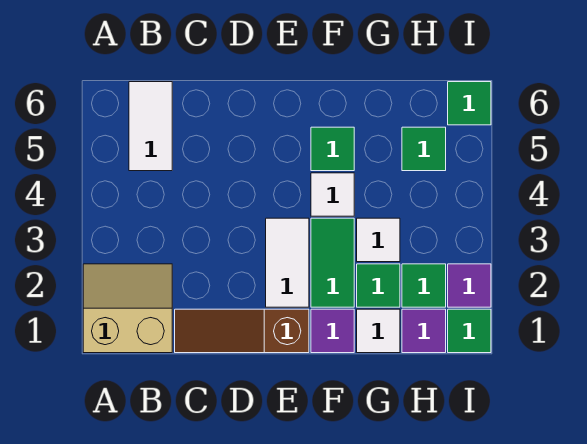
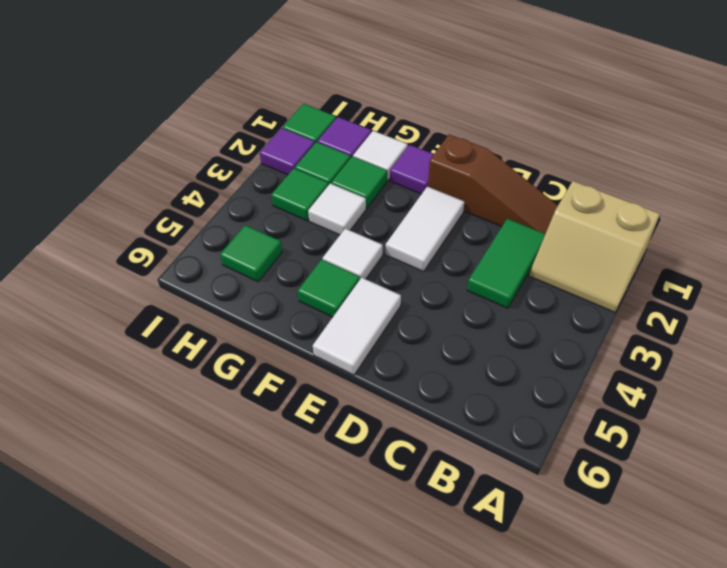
white tile B5:B6 level 1 -> white tile E5:E6 level 1
green tile F2:F3 level 1 -> green tile C2:C3 level 1
green tile I6 level 1 -> green tile H3 level 1

